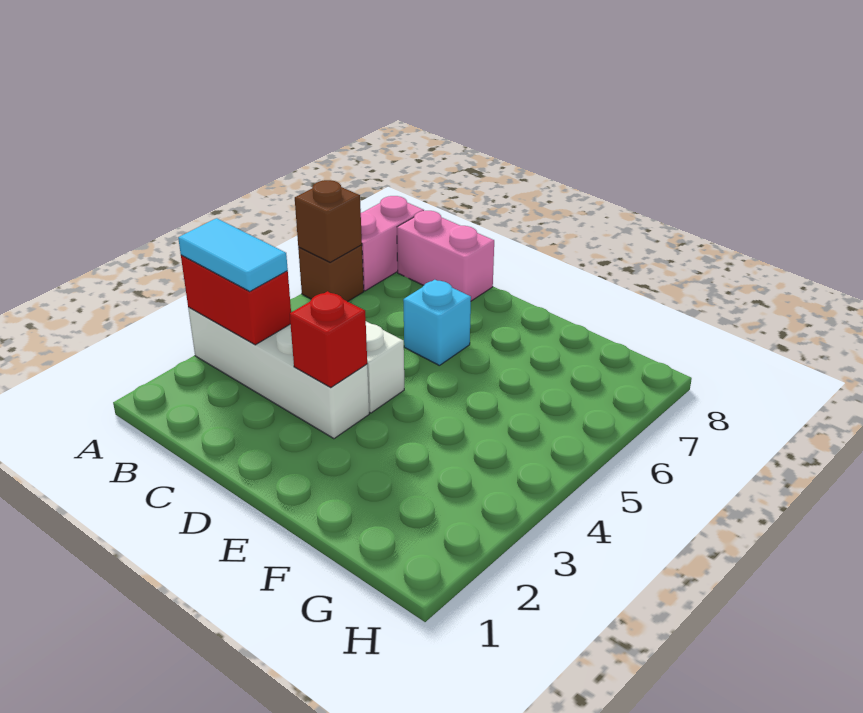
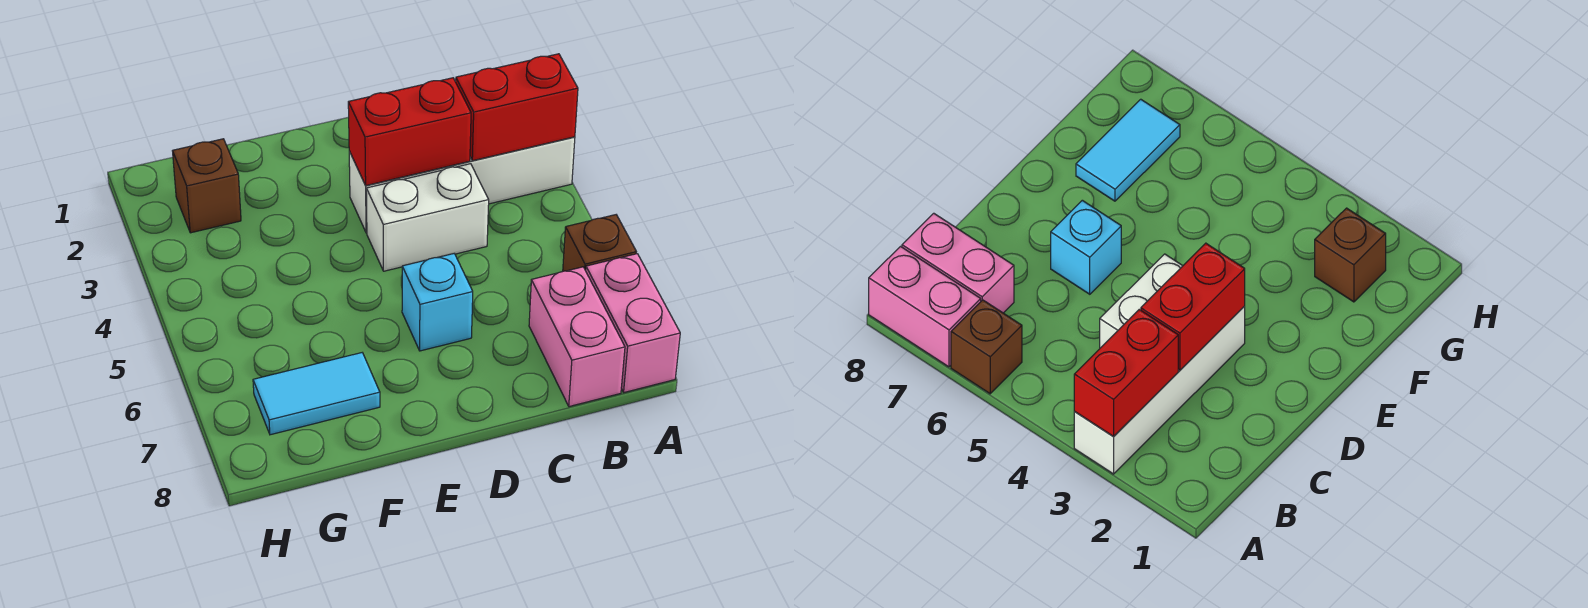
cyan tile A3:B3 level 3 -> cyan tile F7:G7 level 1
brown brick A6 level 2 -> brown brick G2 level 1
pink brick B8:C8 level 1 -> pink brick B7:B8 level 1
red brick D3 level 2 -> red brick C3:D3 level 2

